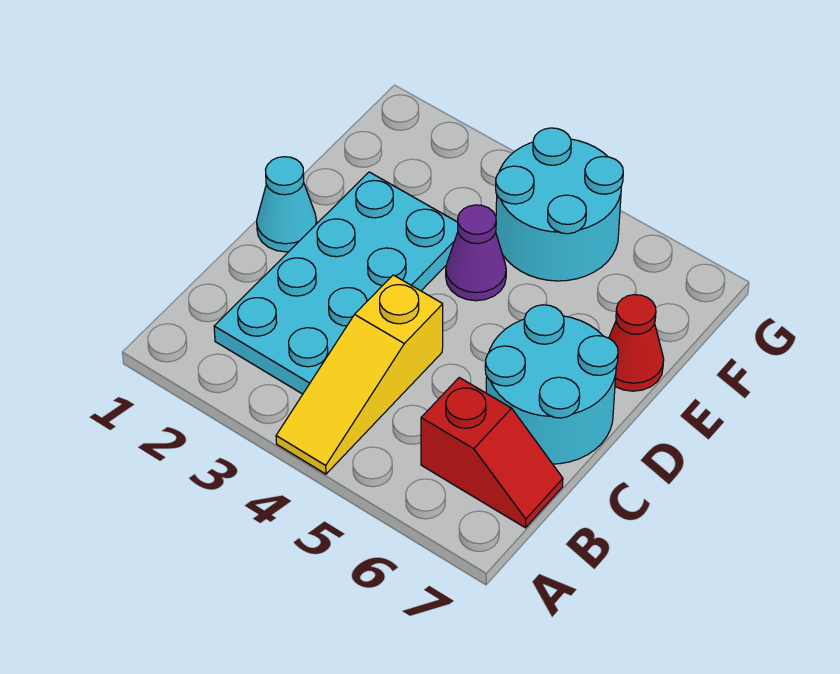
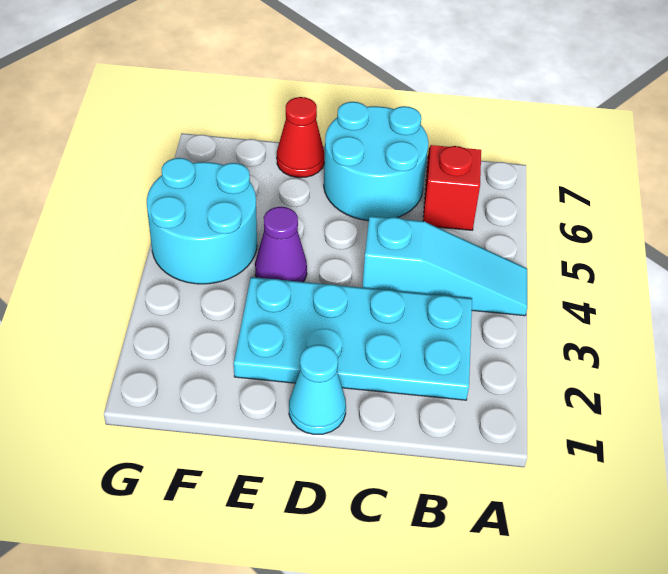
yellow slope A4:C4 level 1 top C -> cyan slope A4:C4 level 1 top C

